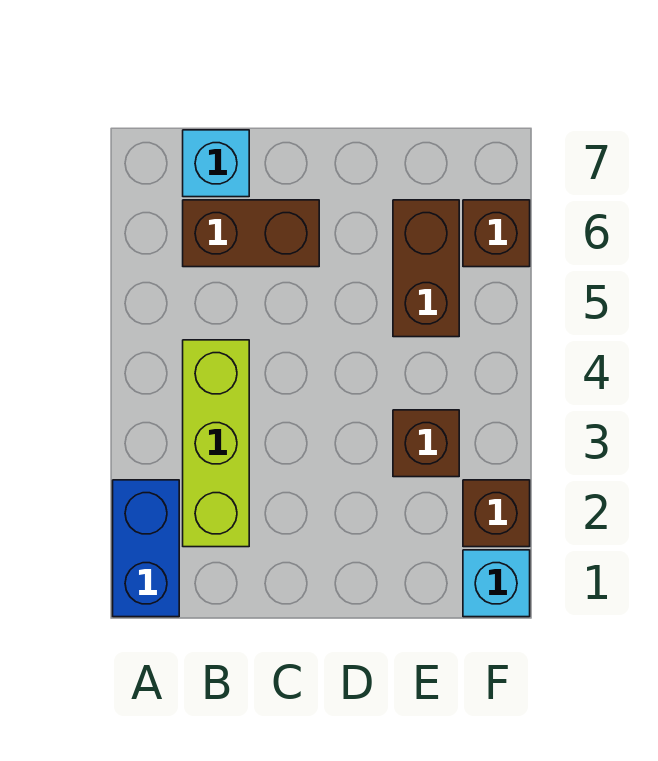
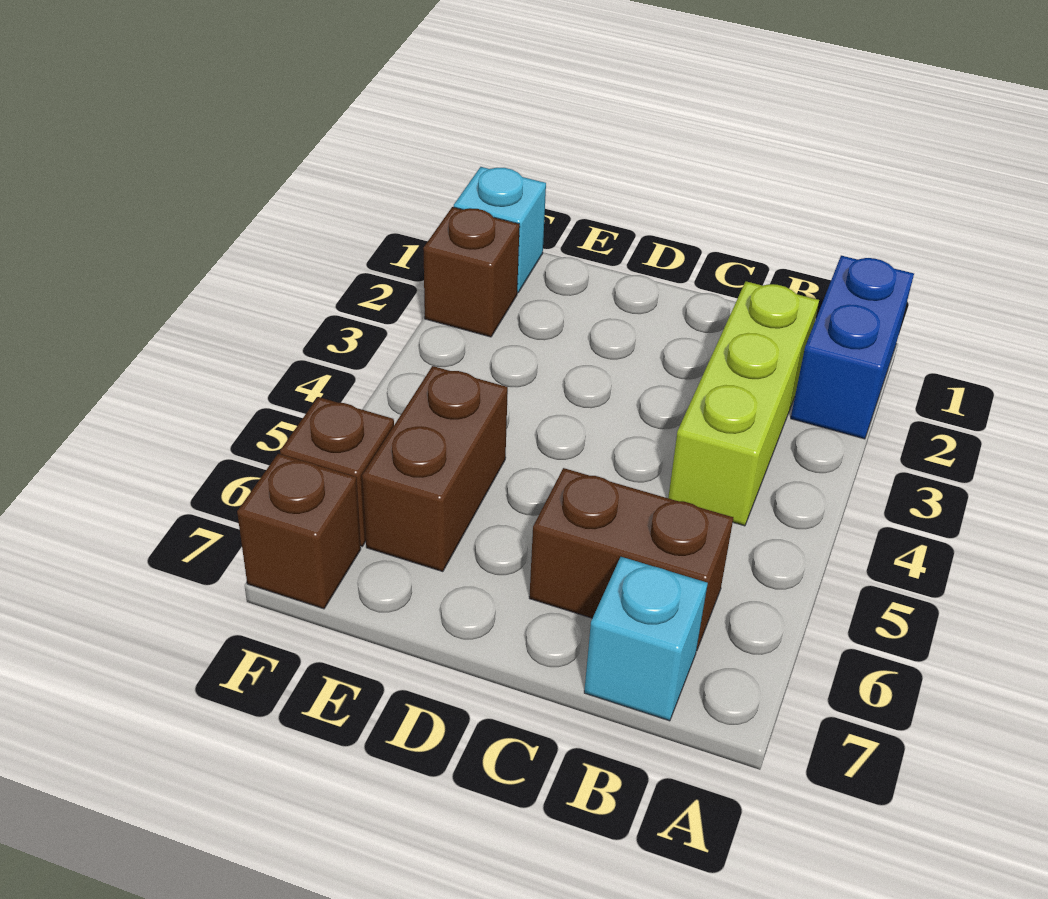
brown brick E3 level 1 -> brown brick F7 level 1

